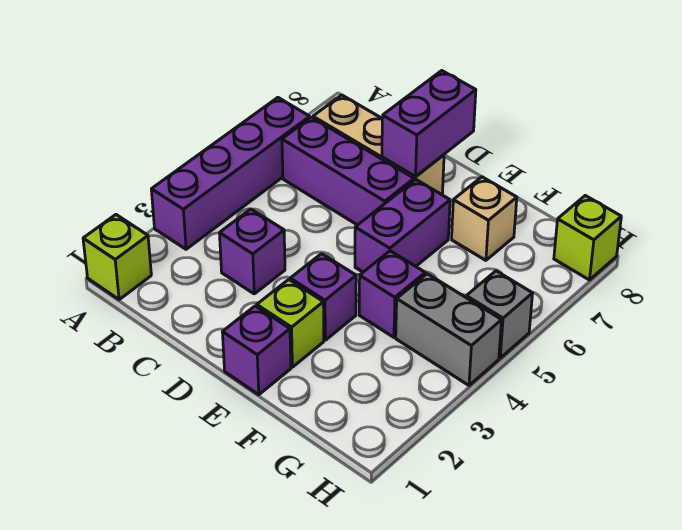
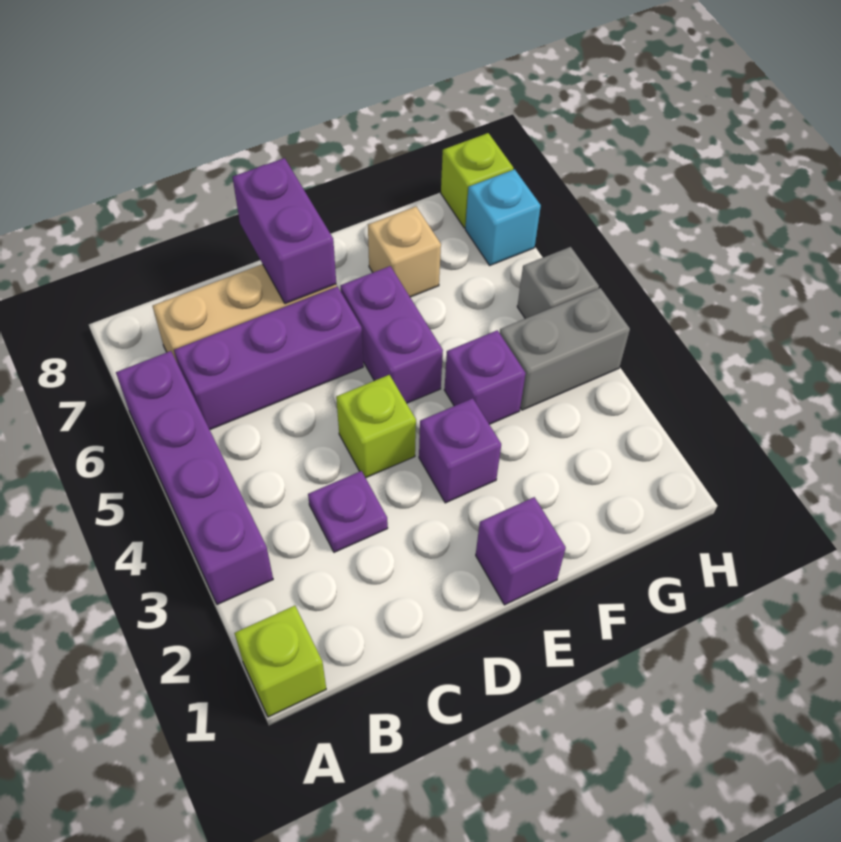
purple brick C3 level 1 -> purple plate C3 level 1
lime brick E2 level 1 -> lime brick D4 level 1
none -> cyan brick H7 level 1

